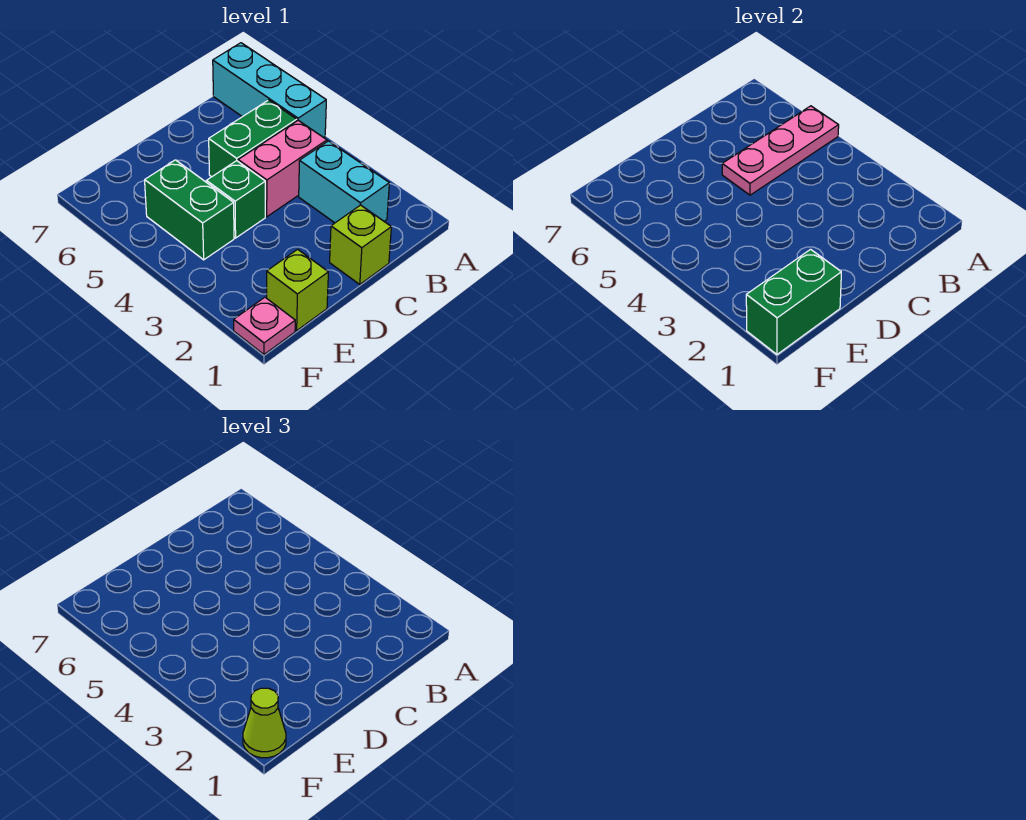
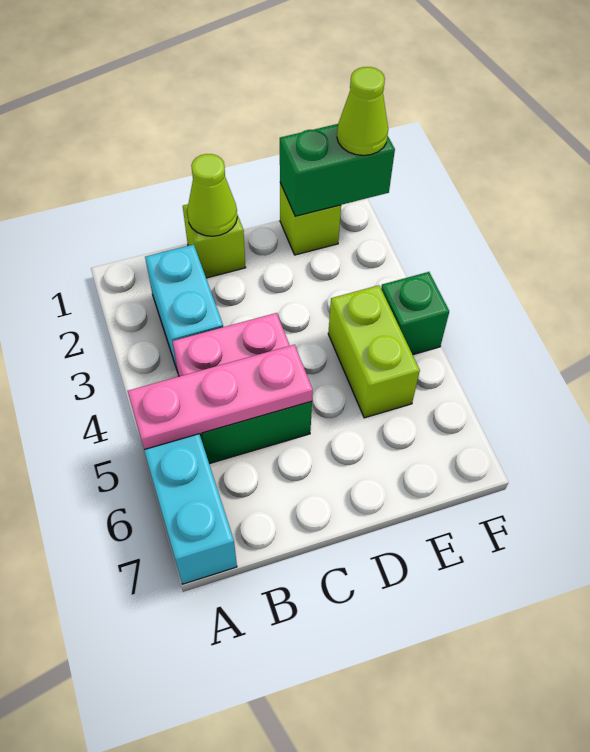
none -> lime cone C1 level 2
green brick D4 level 1 -> green brick F4 level 1
green brick E4:E5 level 1 -> lime brick E4:E5 level 1
pink plate F1 level 1 -> none

